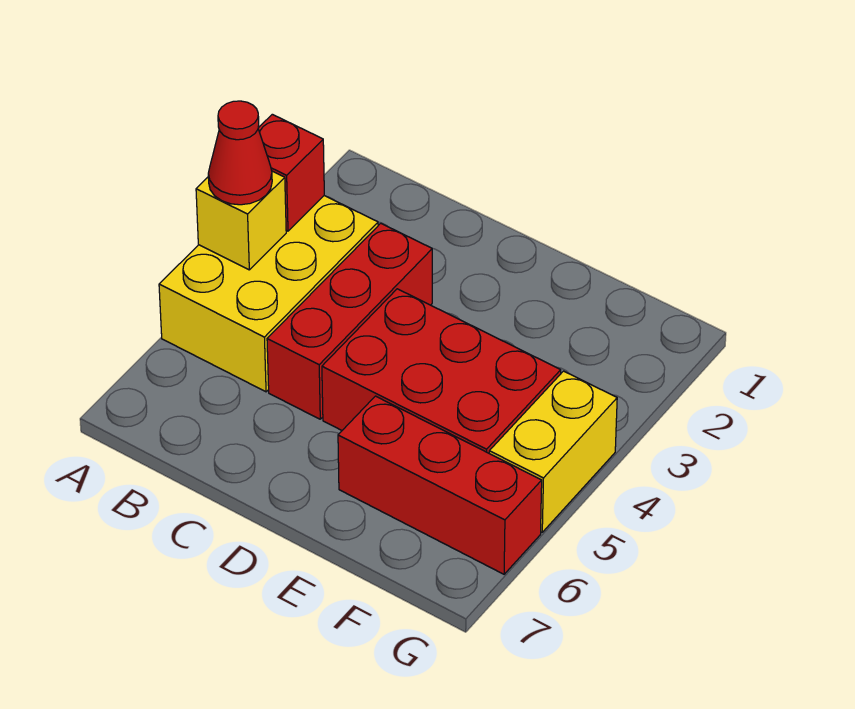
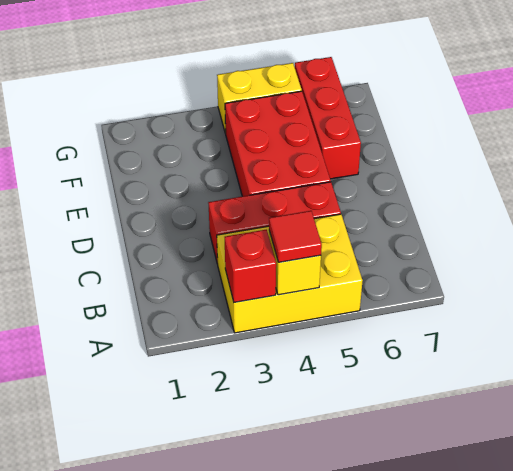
red cone A4 level 3 -> red tile A4 level 3

